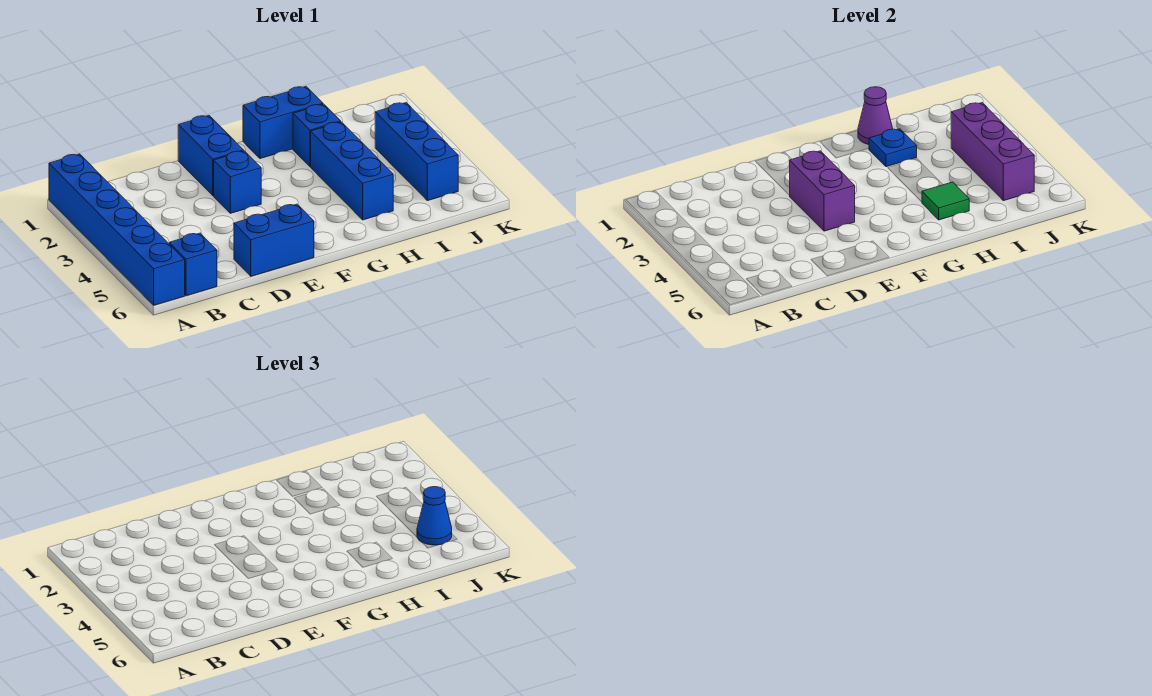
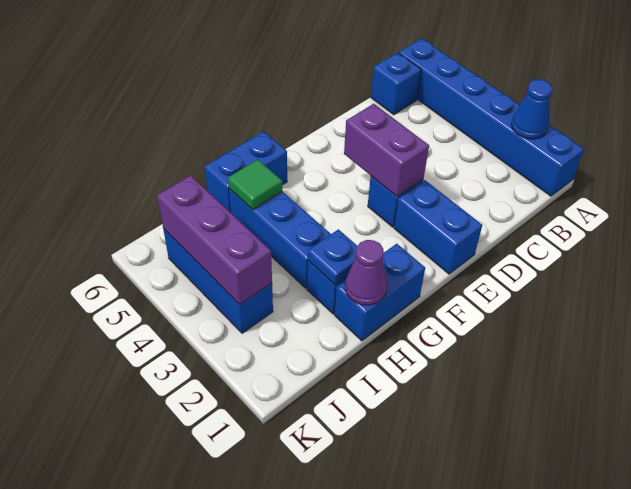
blue brick D6:E6 level 1 -> blue brick G6:H6 level 1
blue cone J5 level 3 -> blue cone A2 level 2

